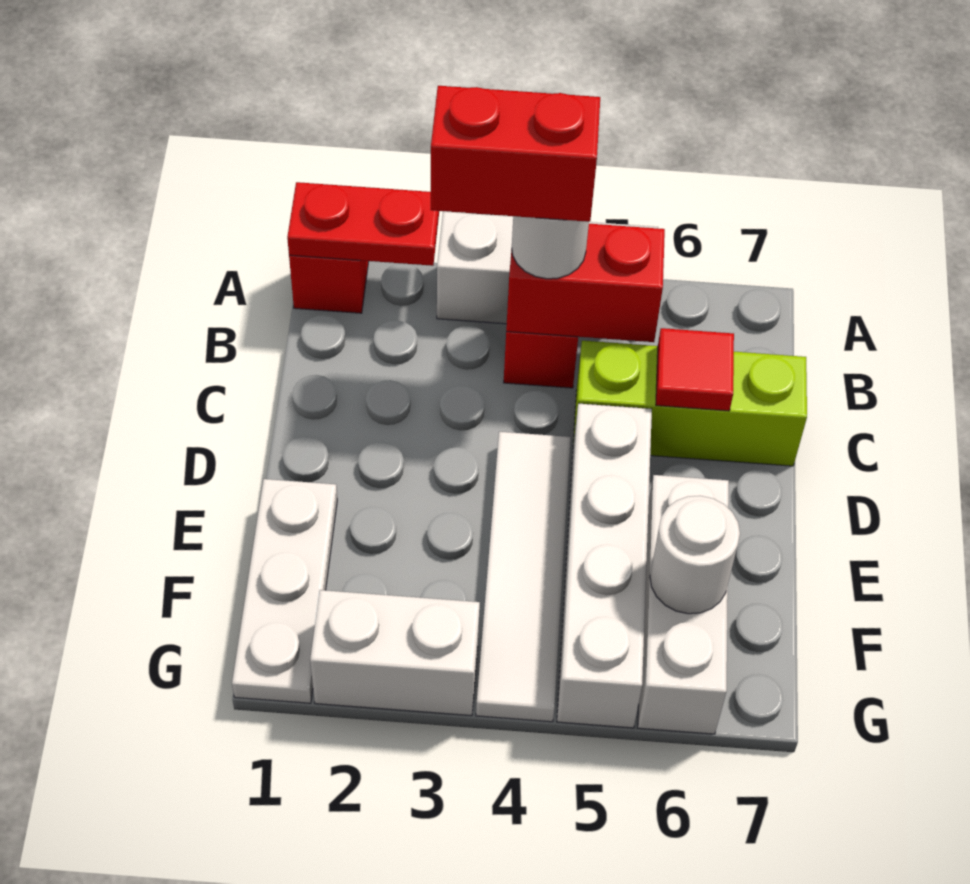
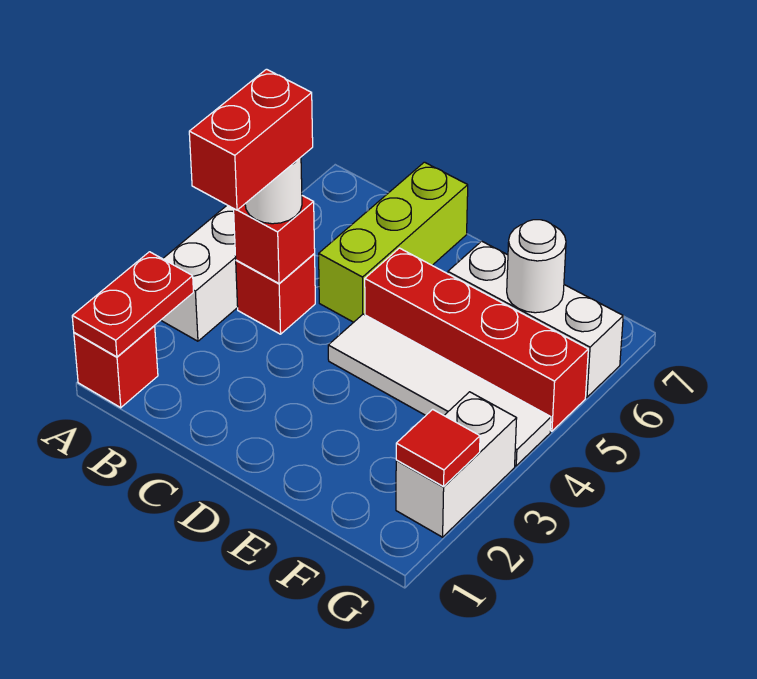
red brick B4:B5 level 2 -> red brick B4 level 2
red tile C6 level 2 -> red tile G2 level 2
white brick D5:G5 level 1 -> red brick D5:G5 level 1
white plate E1:G1 level 1 -> none

